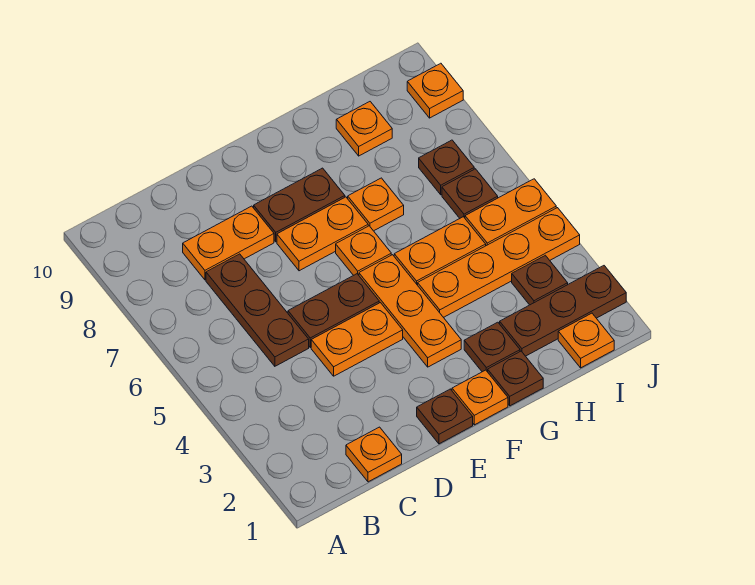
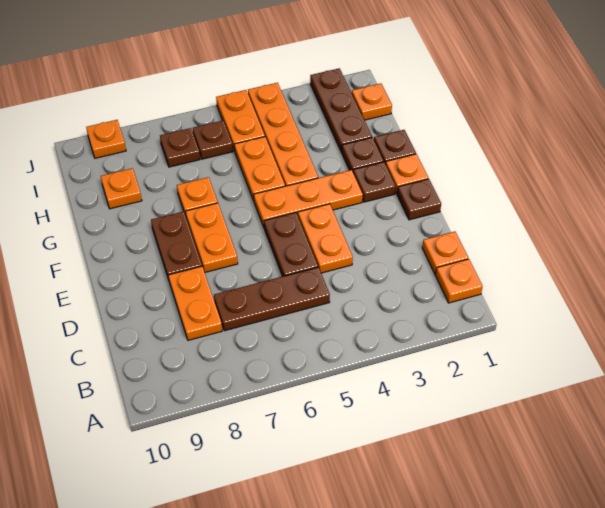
orange plate F6 level 1 -> orange plate B1 level 1
brown plate I3 level 1 -> brown plate F2 level 1

